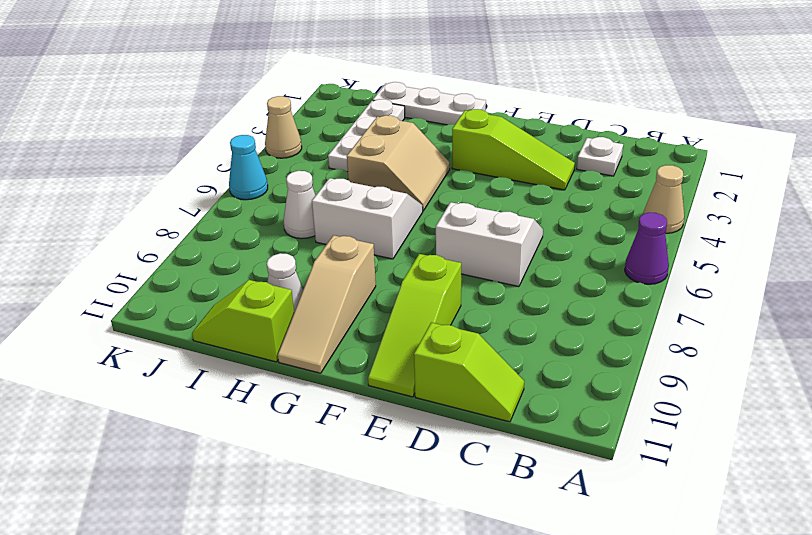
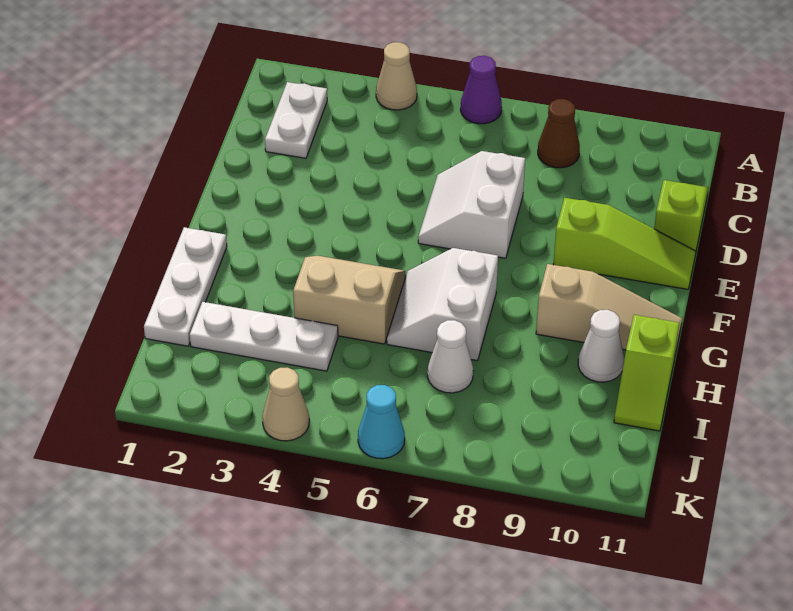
none -> brown cone B8 level 1
white plate C2 level 1 -> white plate B2:C2 level 1
lime slope D3:F3 level 1 top F -> none

